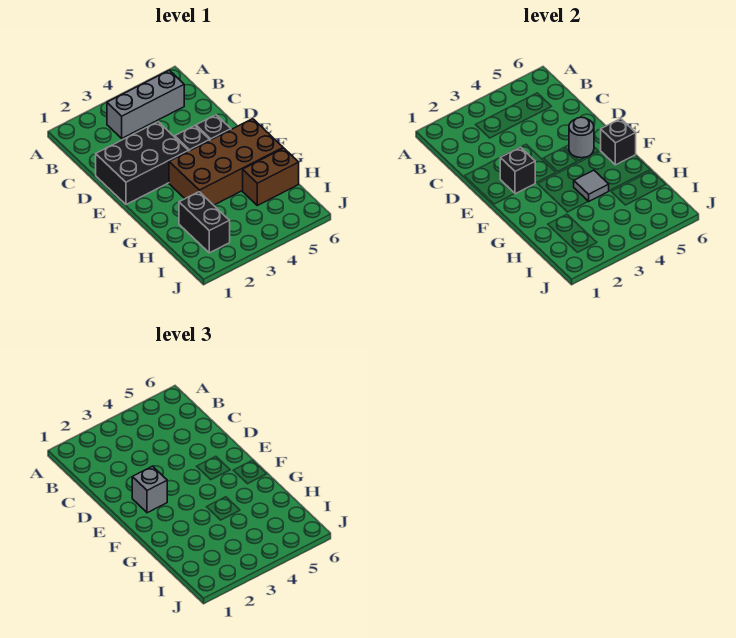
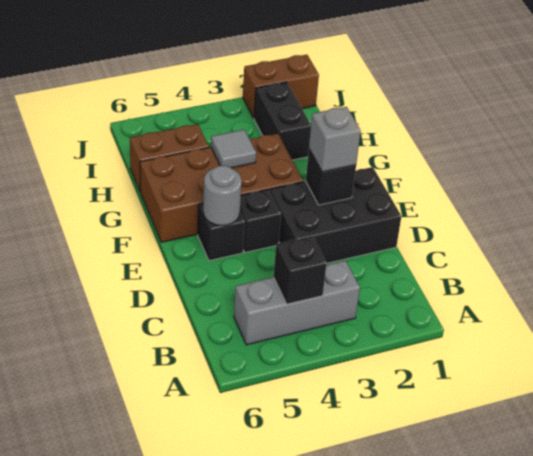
black brick F6 level 2 -> black brick B4 level 2
none -> brown brick J1:J2 level 1

